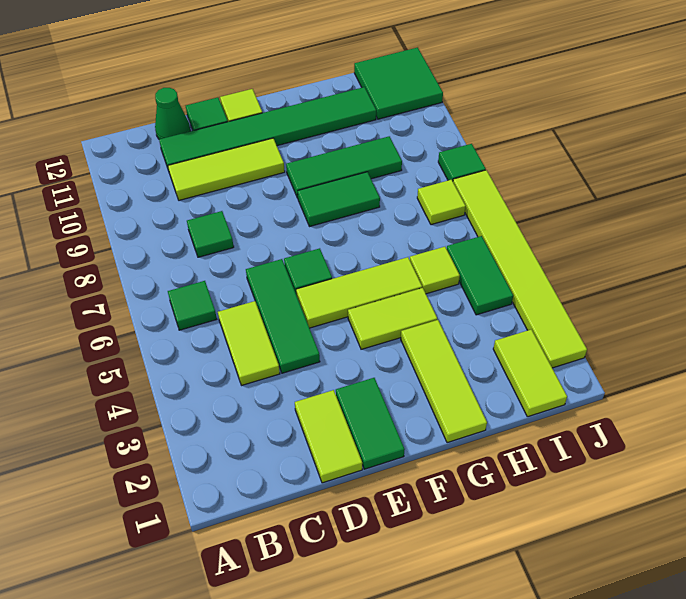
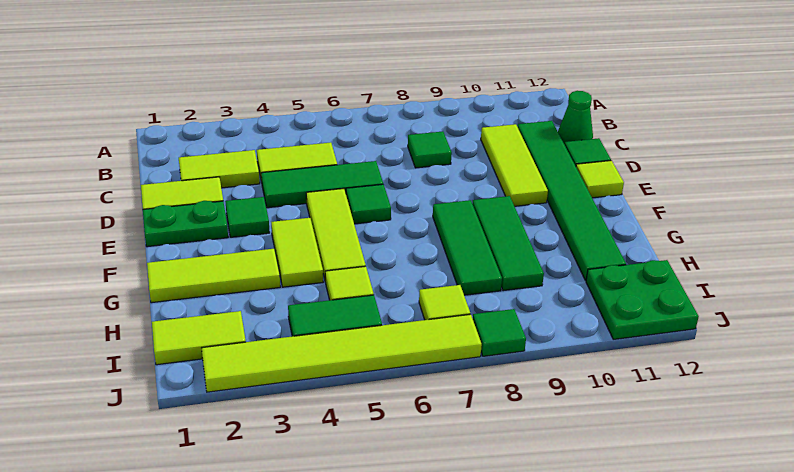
green tile B6 level 1 -> green tile E3 level 1
none -> lime tile C2:C3 level 1
green tile E1:E2 level 1 -> green plate E1:E2 level 1
green tile F8:G8 level 1 -> green tile F8:H8 level 1
green tile I11:J12 level 1 -> green plate I11:J12 level 1

